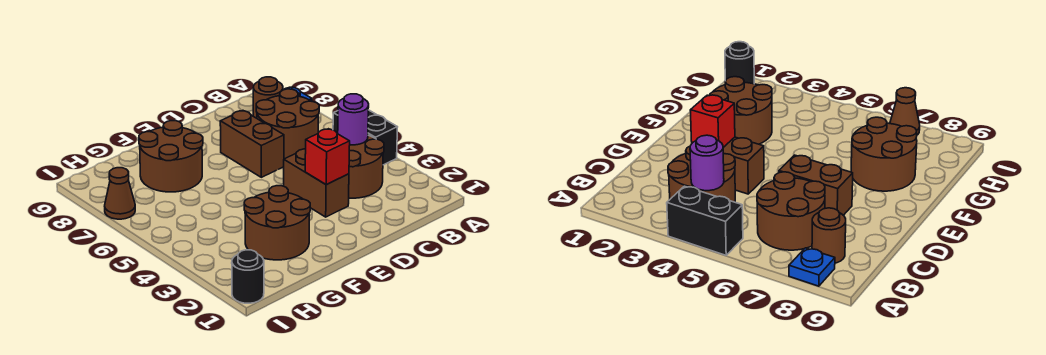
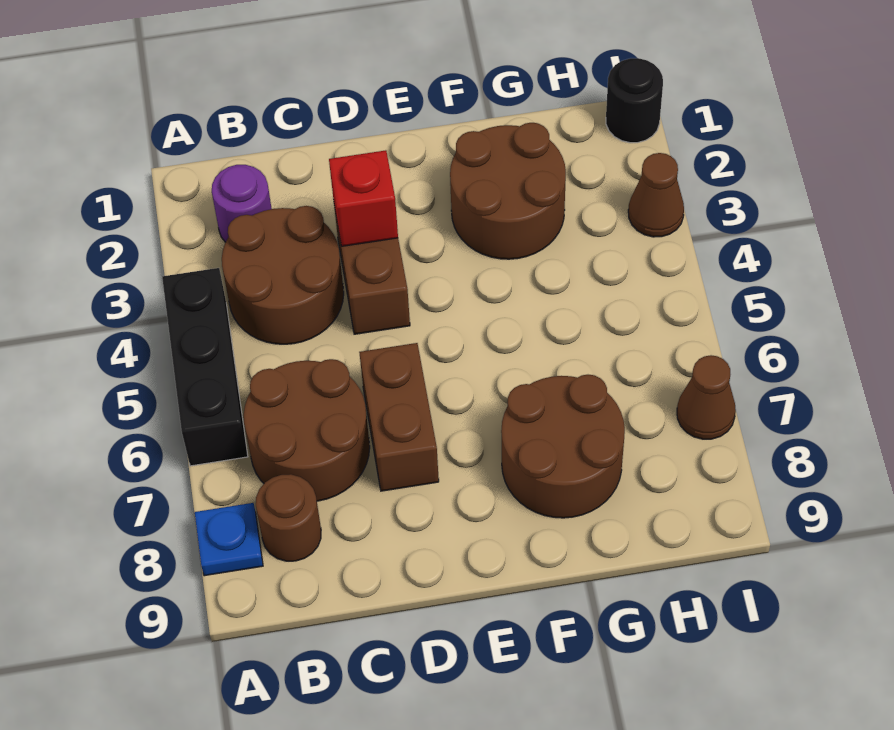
black brick A4:A5 level 1 -> black brick A4:A6 level 1
purple round brick B4 level 2 -> purple round brick B2 level 1
none -> brown cone I3 level 1

